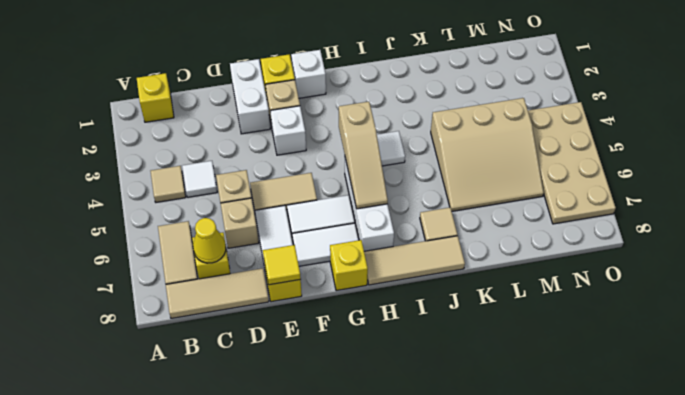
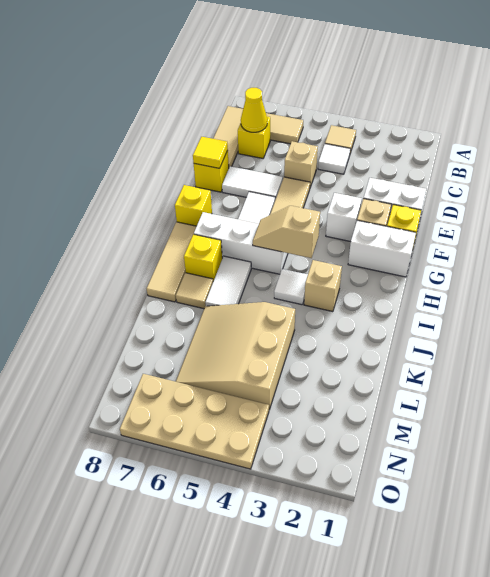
yellow brick B1 level 1 -> yellow brick I7 level 1
tan brick D6 level 1 -> tan brick I3 level 1
white tile F7:G7 level 1 -> white tile I6:J6 level 1
white brick G1 level 1 -> white brick G1:G2 level 1
tan slope H4:H6 level 2 top 4 -> tan slope H4:H5 level 2 top 4

